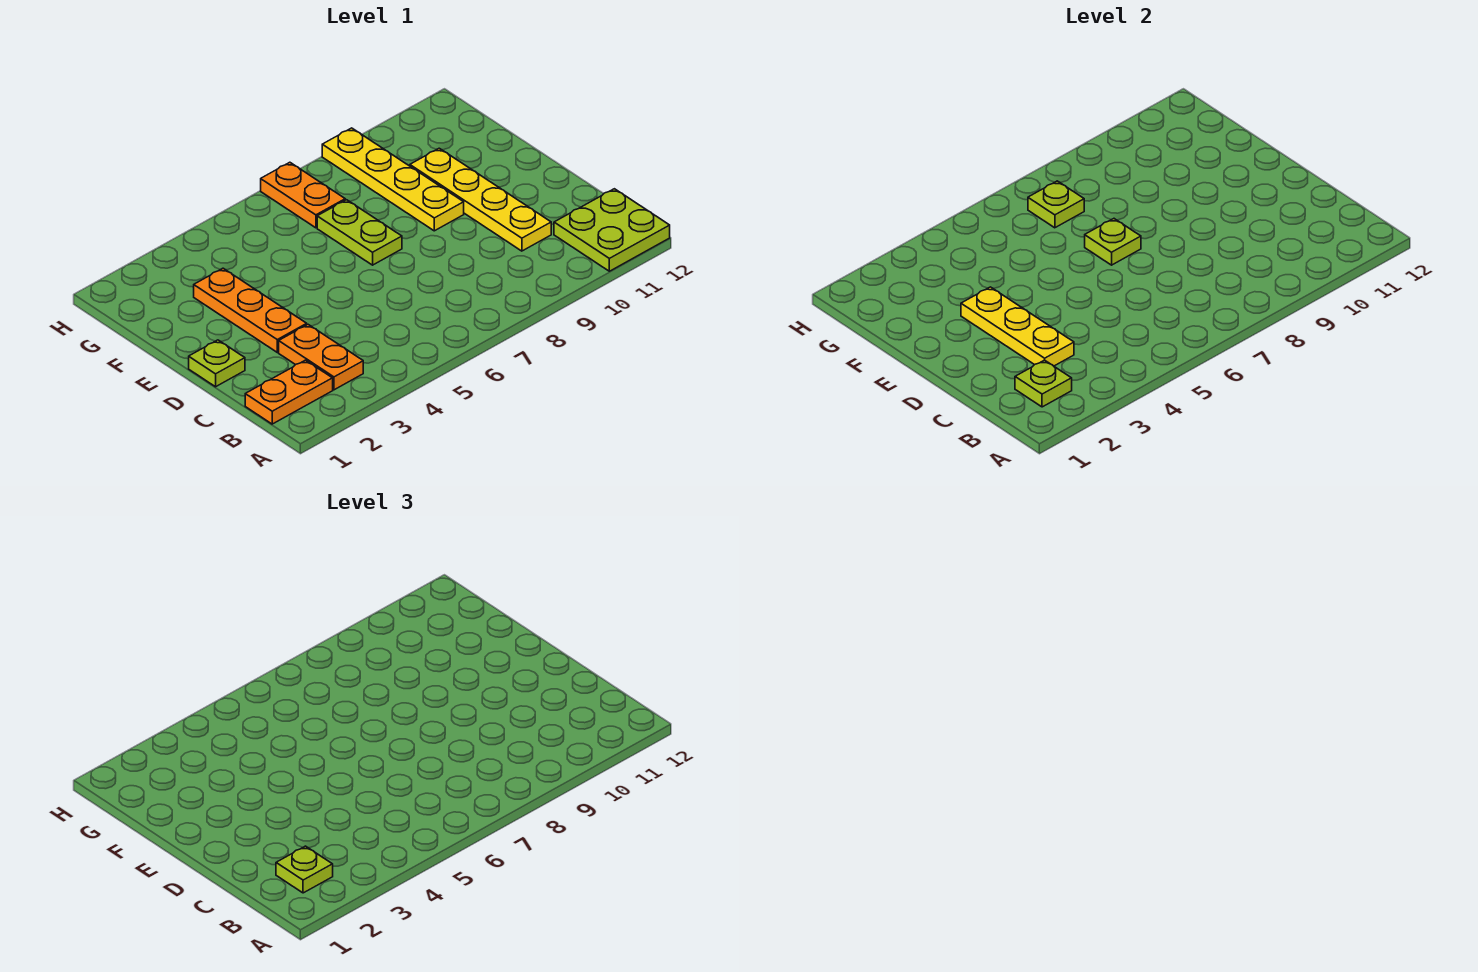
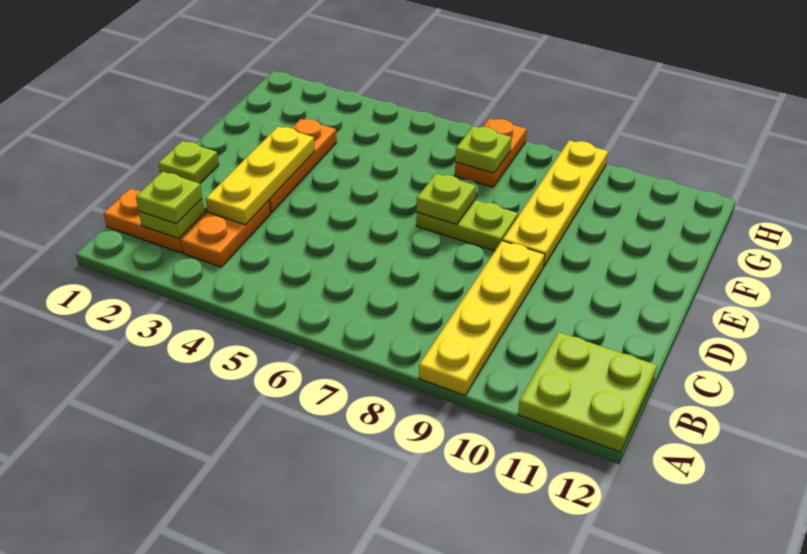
yellow plate C10:F10 level 1 -> yellow plate A9:D9 level 1
lime plate E7:F7 level 1 -> lime plate E7:E8 level 1

